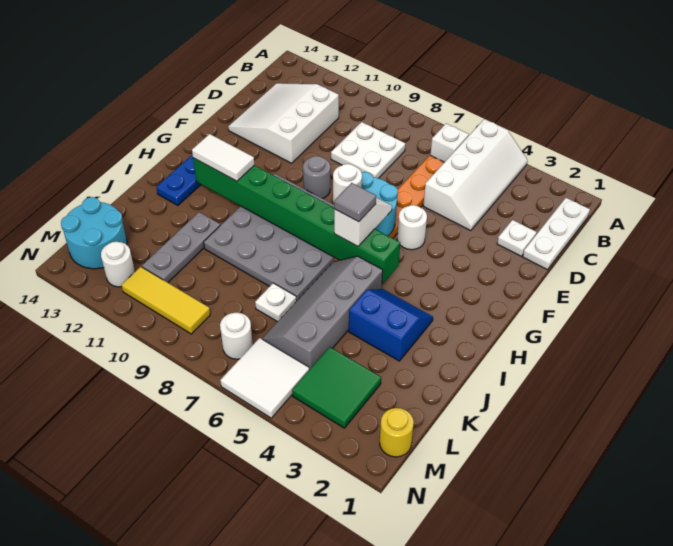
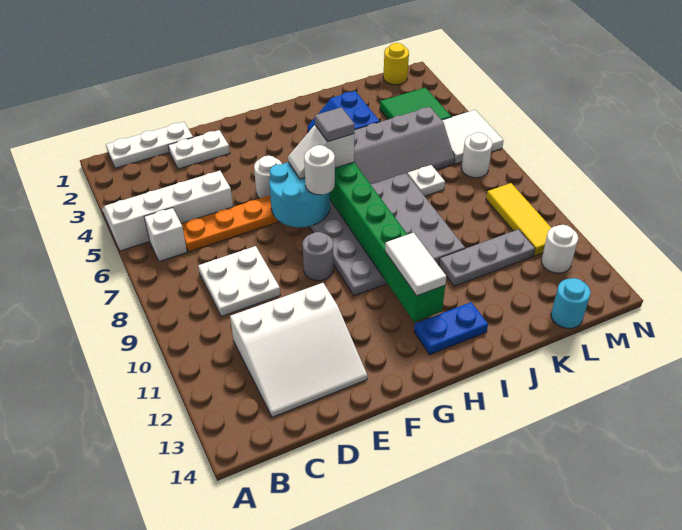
white plate D2 level 1 -> white plate D2:E2 level 1
cyan round brick L13:M14 level 1 -> cyan round brick L14 level 1

